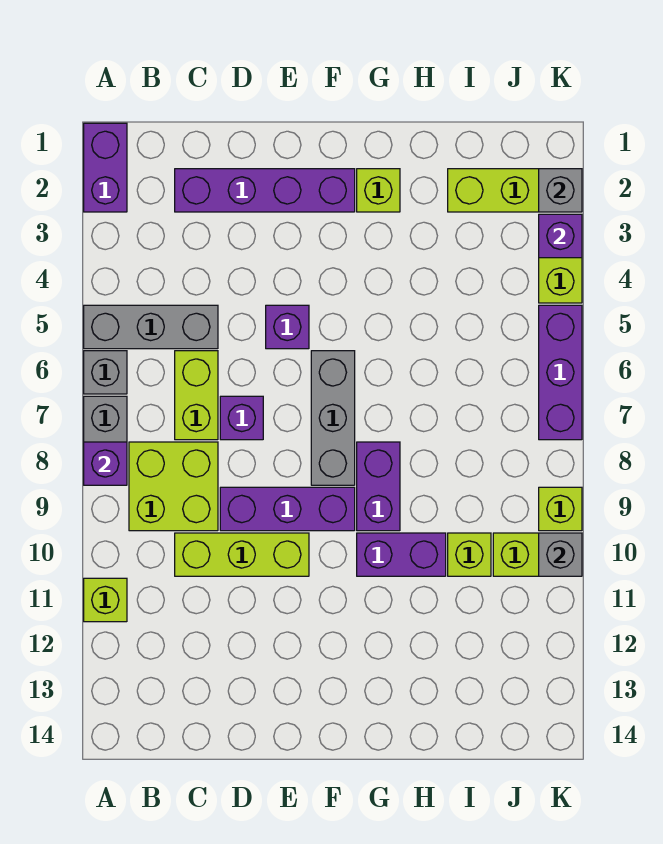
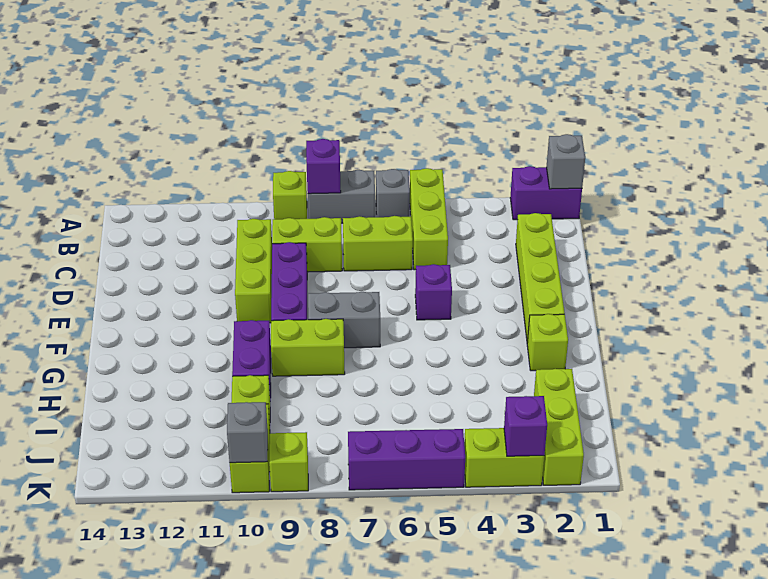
grey brick A5:C5 level 1 -> lime brick A5:C5 level 1
lime brick A11 level 1 -> lime brick A9 level 1
lime brick B8:C9 level 1 -> lime brick C8:C9 level 1
purple brick C2:F2 level 1 -> lime brick C2:F2 level 1
purple brick D7 level 1 -> none
grey brick F6:F8 level 1 -> grey brick F7:F8 level 1
purple brick G8:G9 level 1 -> lime brick G8:G9 level 1
grey brick K2 level 2 -> grey brick A1 level 2

